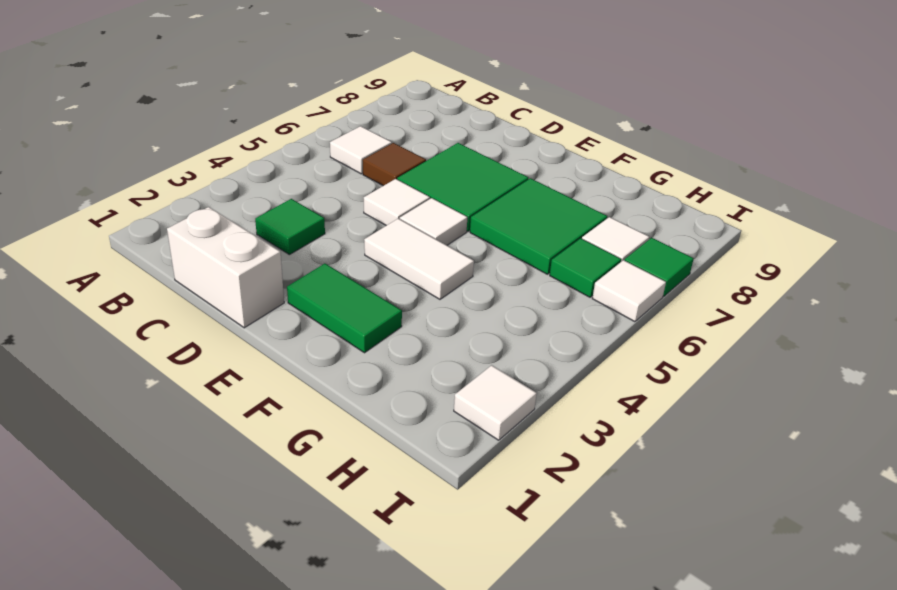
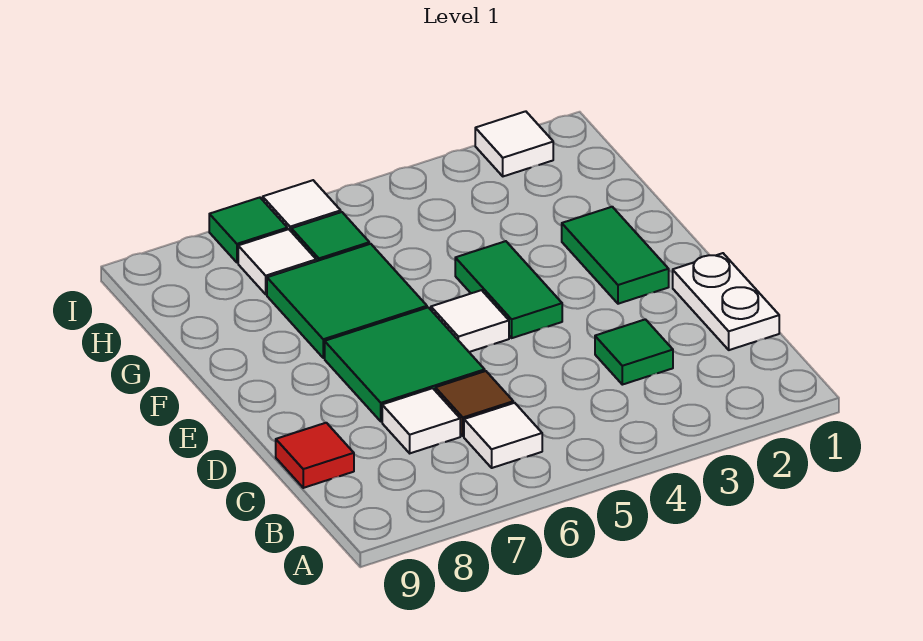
white brick C1:D1 level 1 -> white plate C1:D1 level 1
none -> red tile C9 level 1
white tile D5 level 1 -> white tile C7 level 1
white tile E4:F4 level 1 -> green tile E4:F4 level 1

